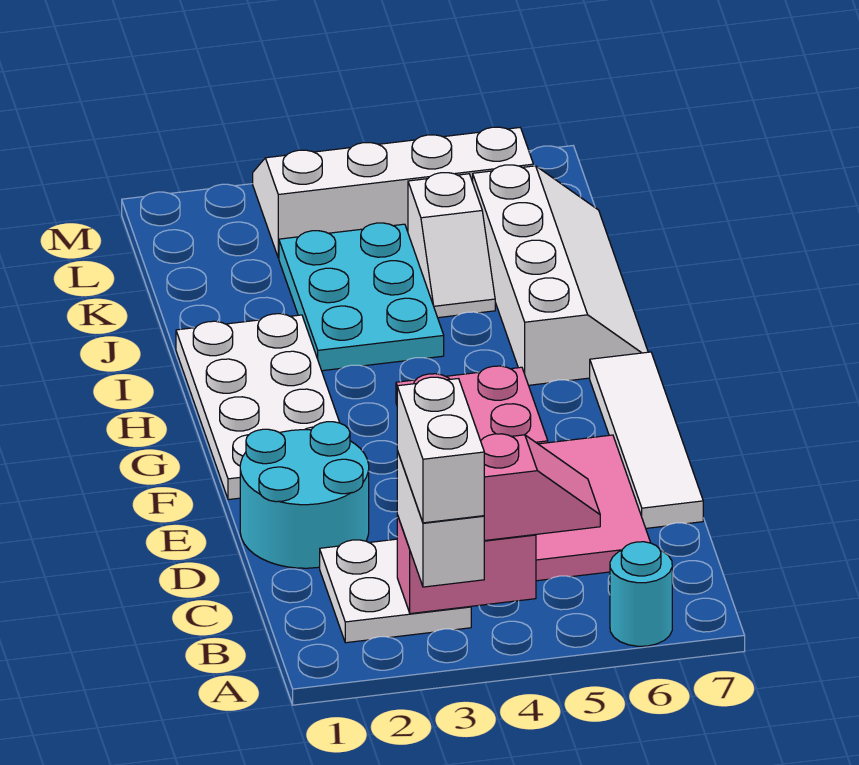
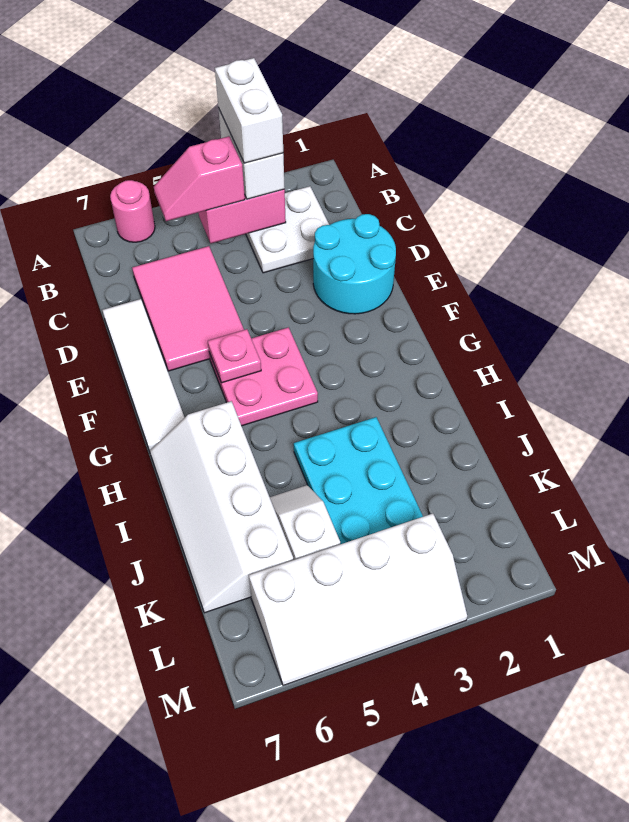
cyan round brick A6 level 1 -> pink round brick A6 level 1
white plate F1:I2 level 1 -> none
none -> pink plate F5 level 2

